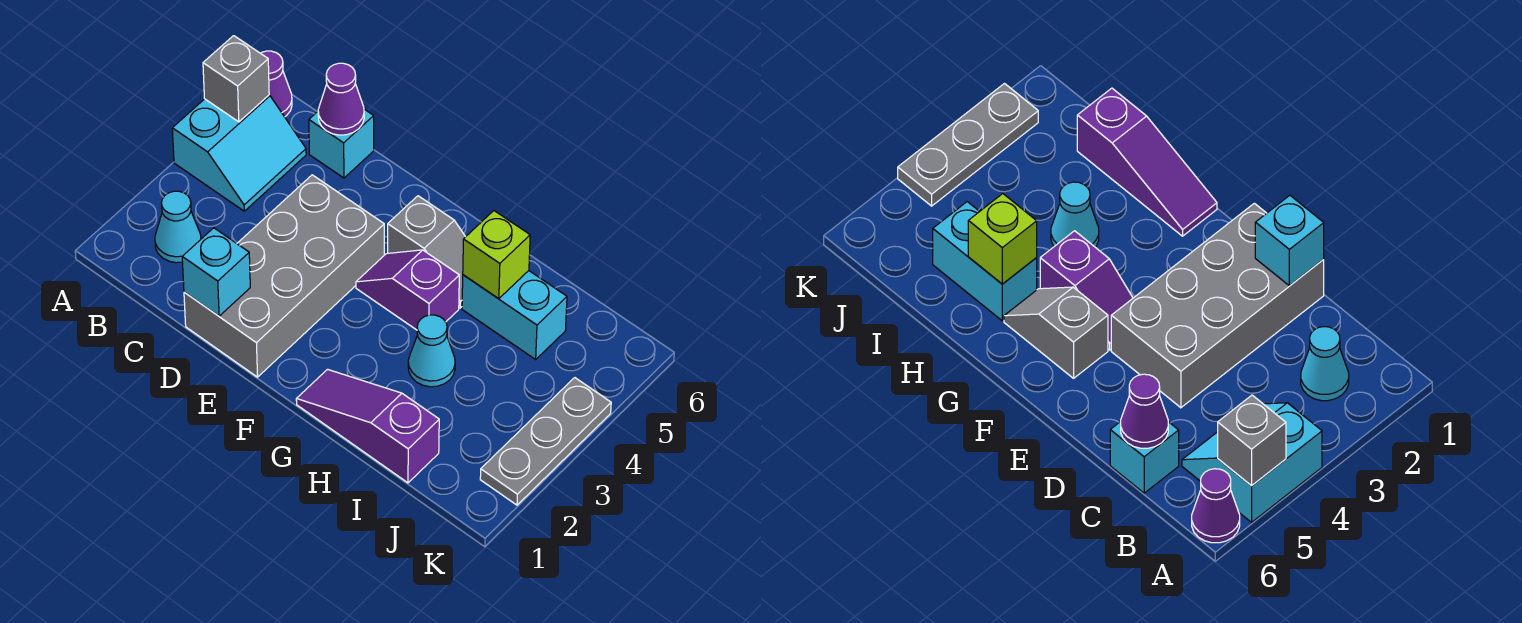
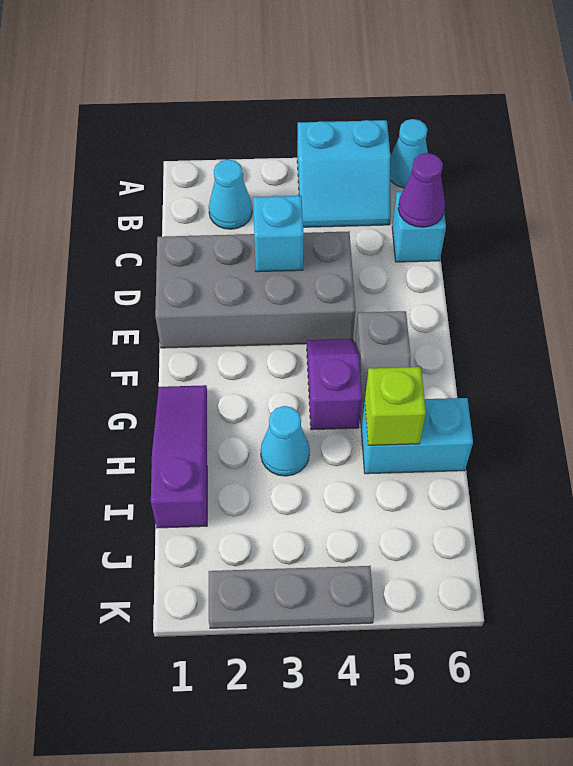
grey brick A5 level 2 -> none
purple cone A6 level 1 -> cyan cone A6 level 1
cyan brick D1 level 2 -> cyan brick D3 level 2
cyan brick H5:I5 level 1 -> cyan brick H5:H6 level 1

